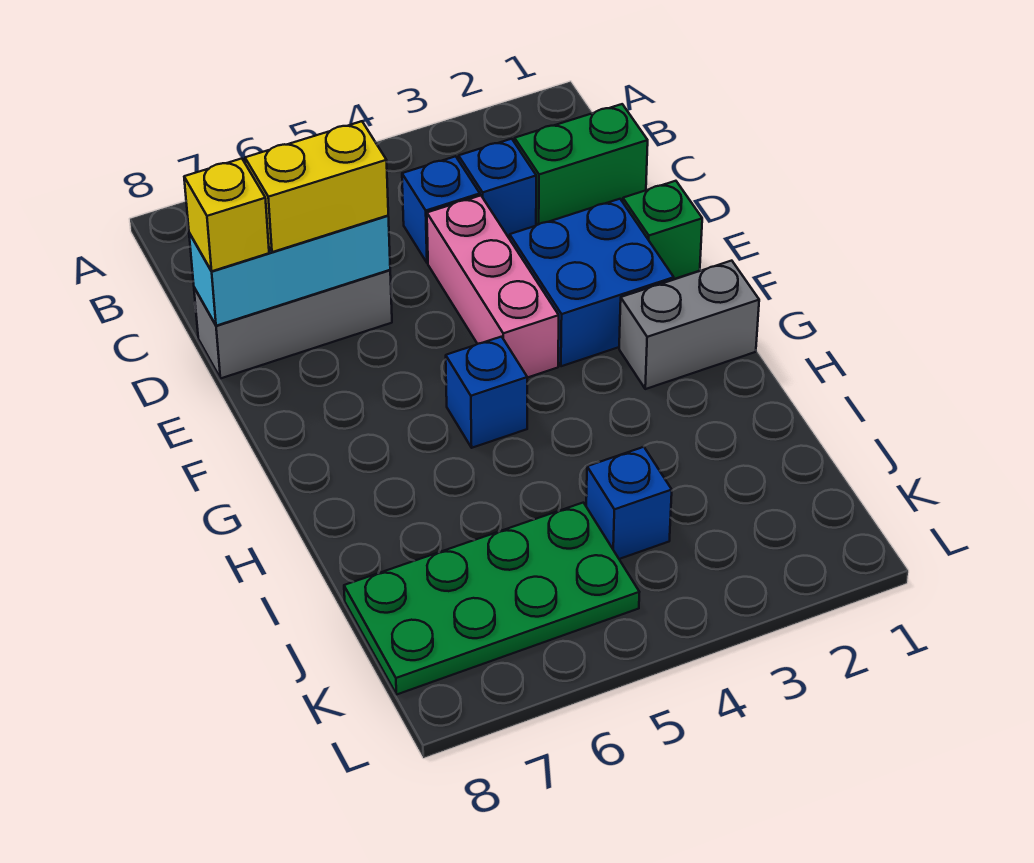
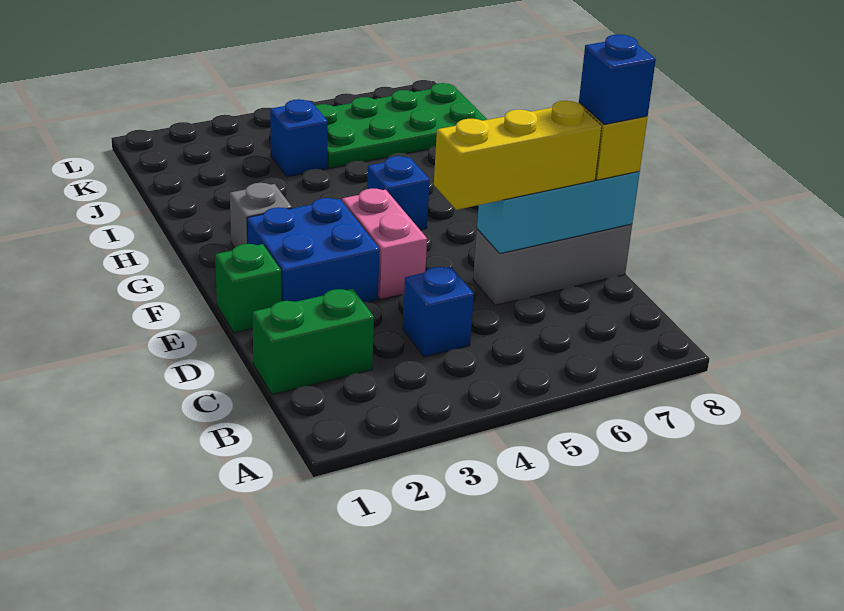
blue brick C3 level 1 -> blue brick D8 level 4
pink brick D4:F4 level 1 -> pink brick E4:F4 level 1
yellow brick D6:D7 level 3 -> yellow brick D5:D7 level 3
grey brick G1:G2 level 1 -> grey brick G2 level 1

